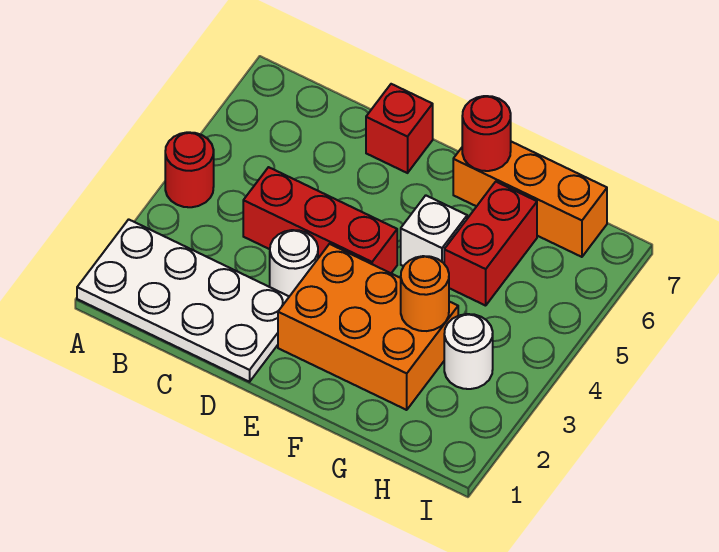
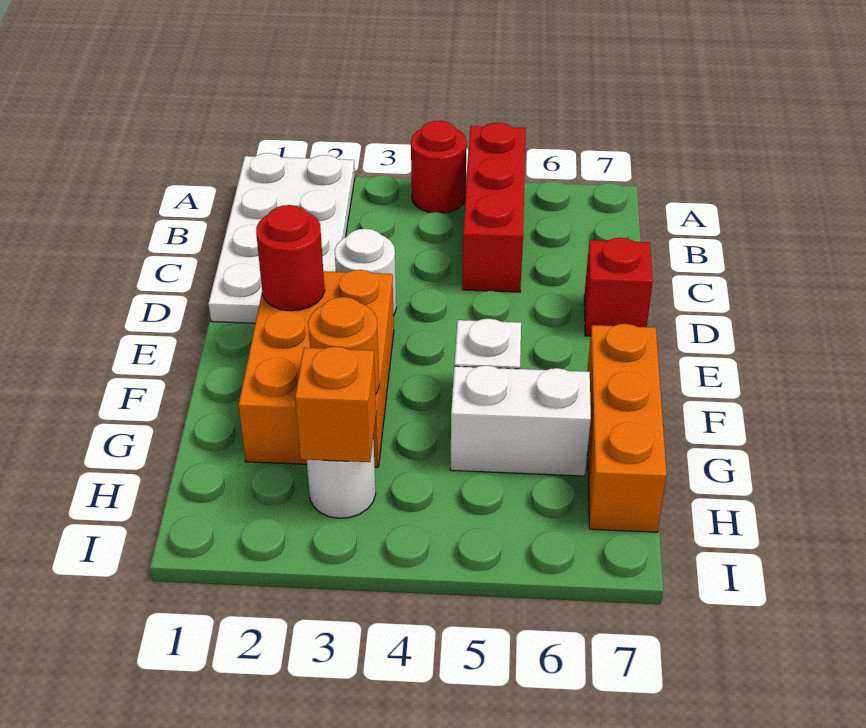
red brick C4:E4 level 1 -> red brick A5:C5 level 1
red round brick F7 level 2 -> red round brick E2 level 2
red brick G5:G6 level 1 -> white brick G5:G6 level 1
none -> orange brick H3 level 2

